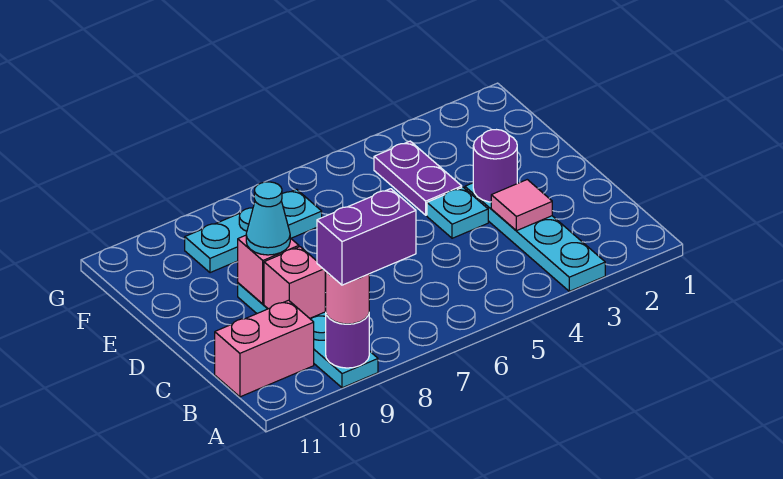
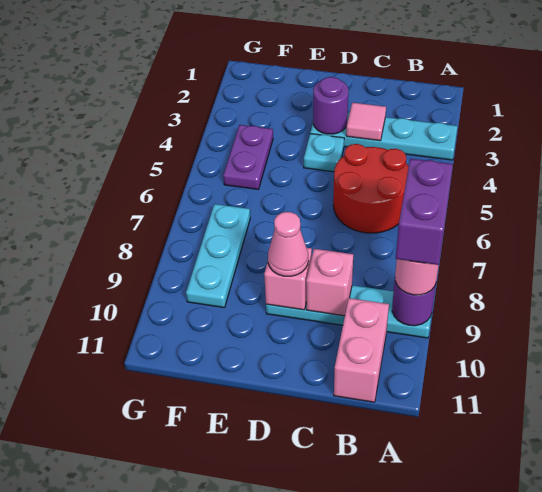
none -> red round brick B5:C6 level 1
cyan cone D9 level 3 -> pink cone D9 level 3
purple plate E4:F4 level 1 -> purple plate F4:F5 level 1

